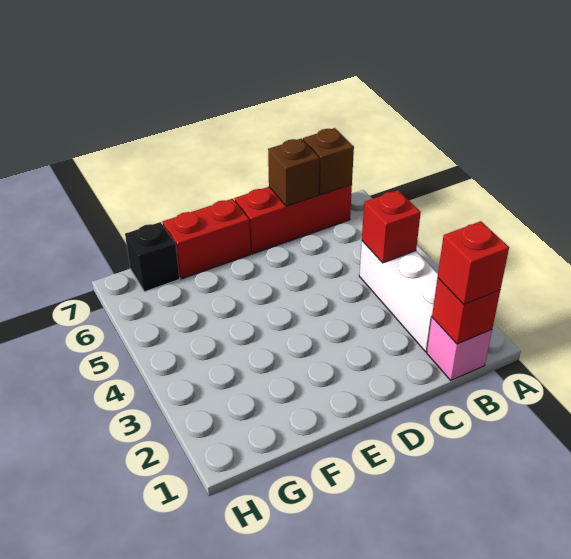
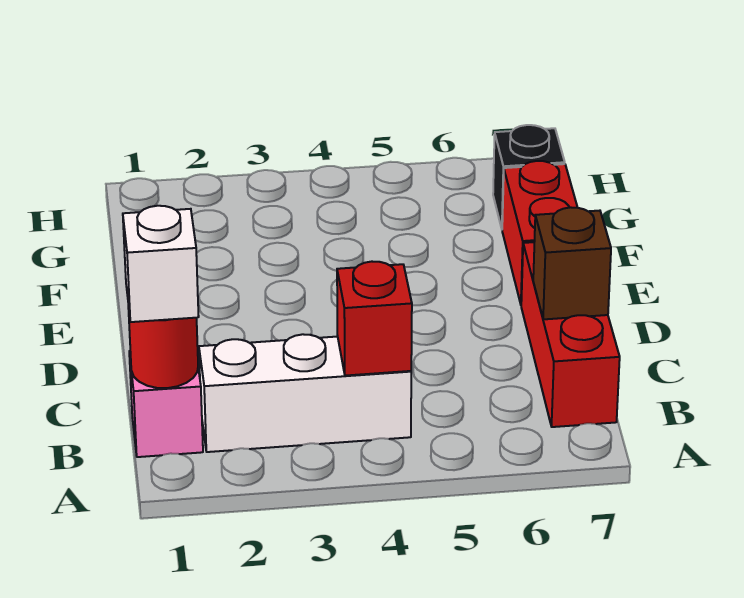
red brick B1 level 2 -> red round brick B1 level 2
red brick B1 level 3 -> white brick B1 level 3
brown brick B7 level 2 -> none

